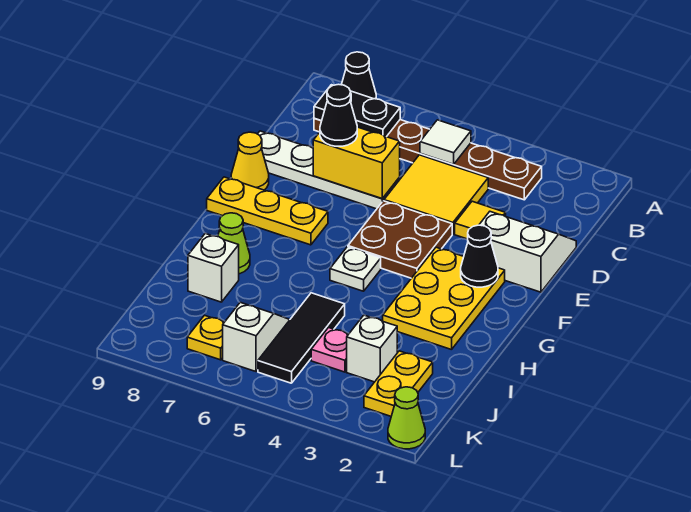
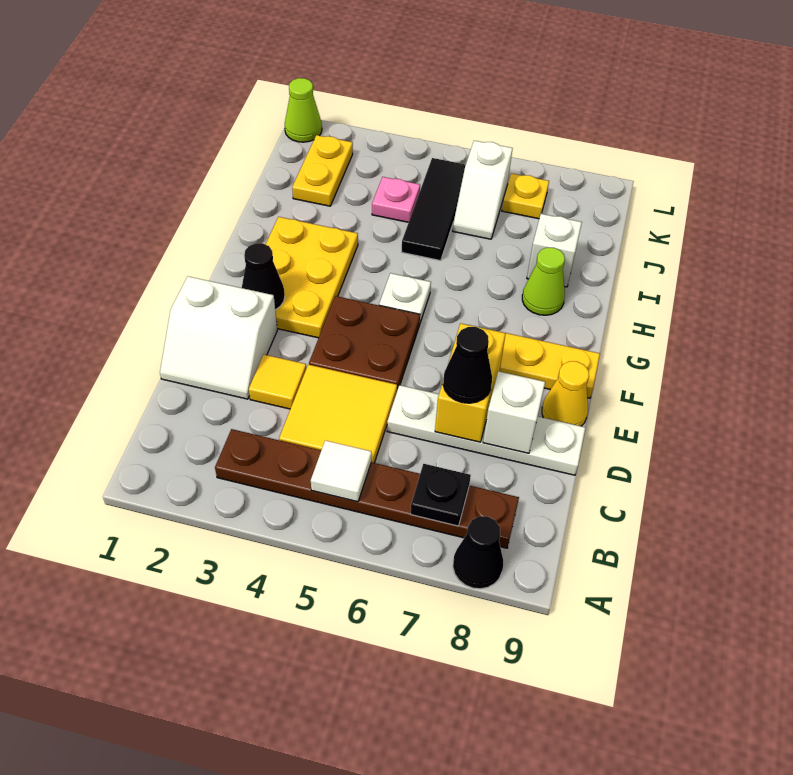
black plate B7:B8 level 2 -> black plate B7 level 2
yellow brick D6:D7 level 2 -> yellow brick D7:E7 level 2
white brick J3 level 1 -> white brick D8 level 2

